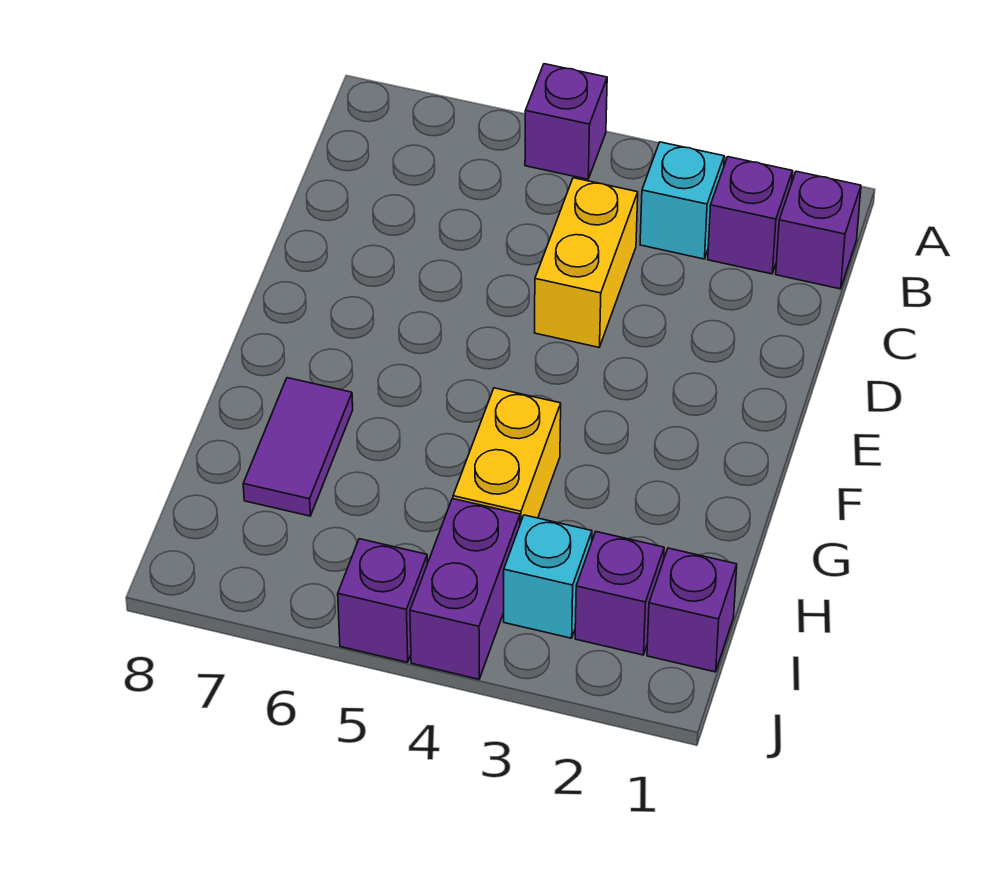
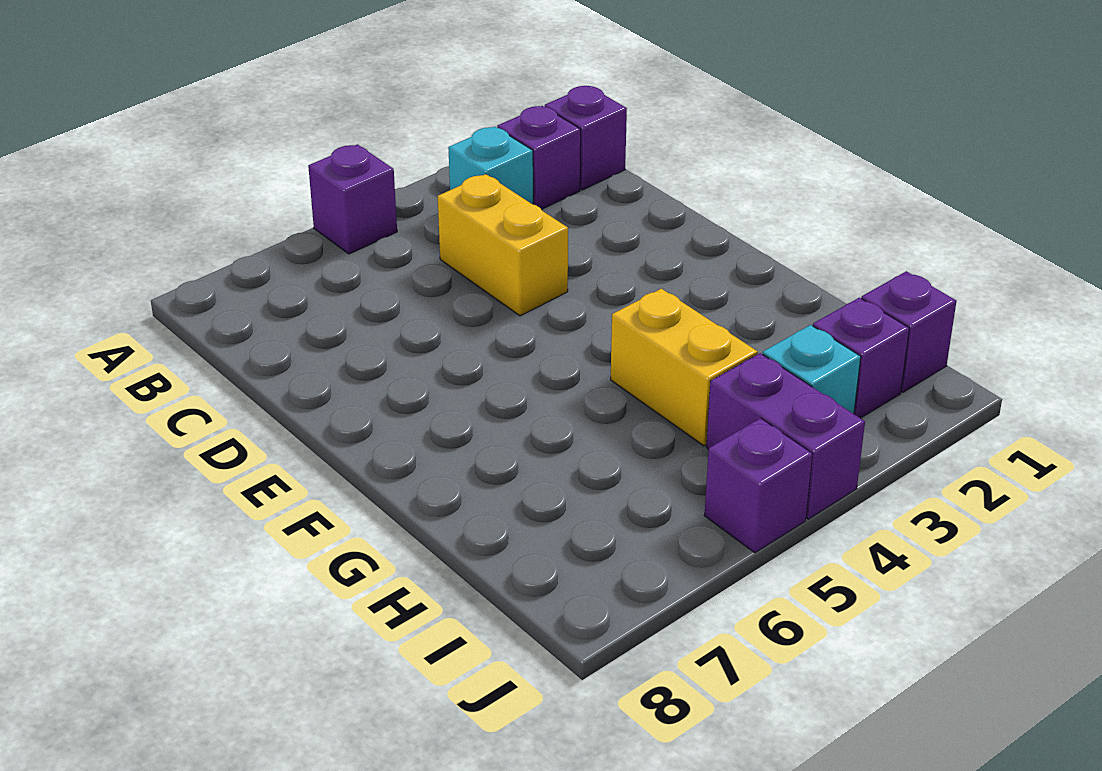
purple tile G7:H7 level 1 -> none

